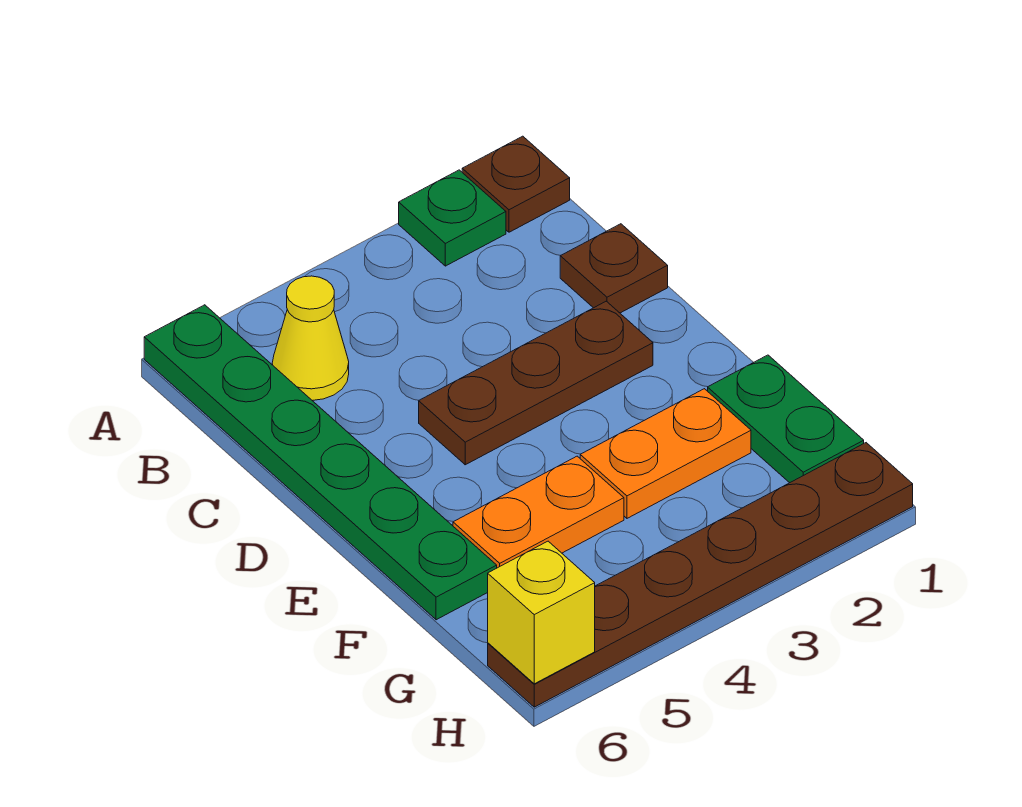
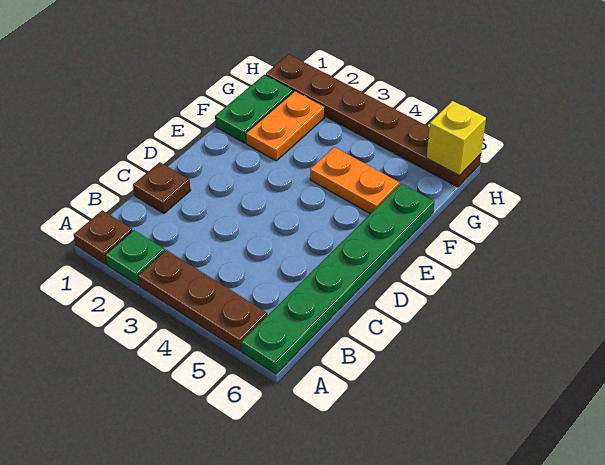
yellow cone B5 level 1 -> none
brown plate D2:D4 level 1 -> brown plate A3:A5 level 1
orange plate F2:F3 level 1 -> orange plate F2:G2 level 1

